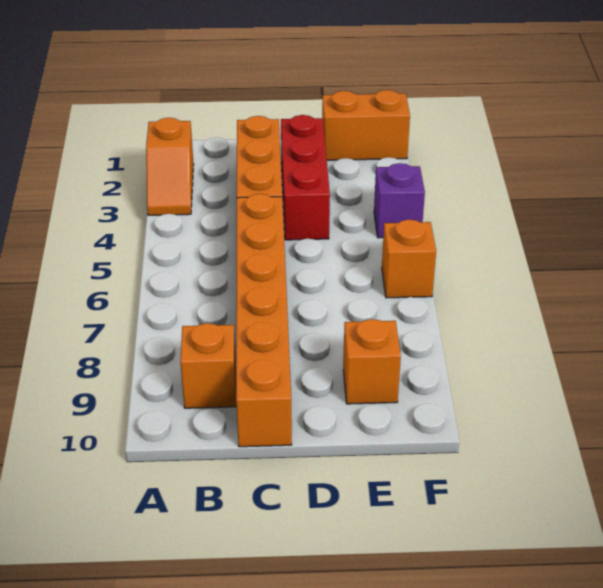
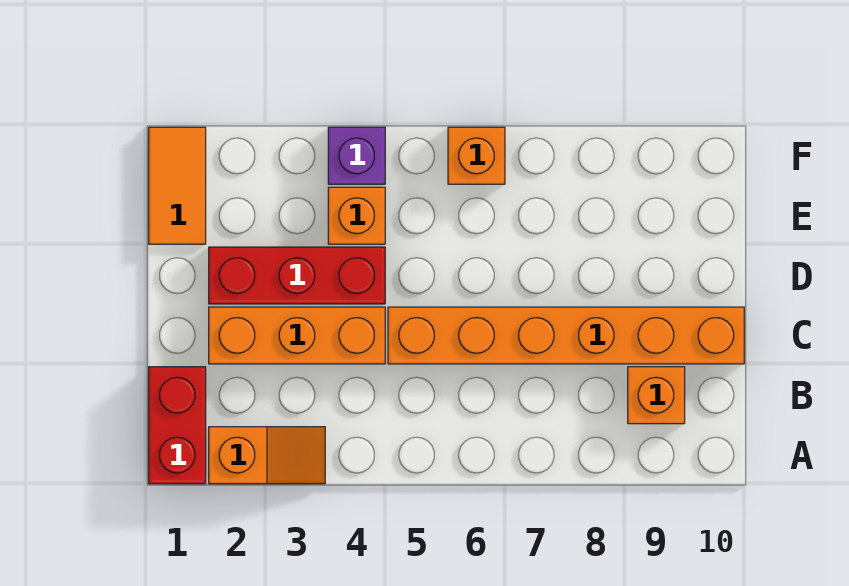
none -> red brick A1:B1 level 1
orange brick E1:F1 level 1 -> orange tile E1:F1 level 1
orange brick E9 level 1 -> orange brick E4 level 1

